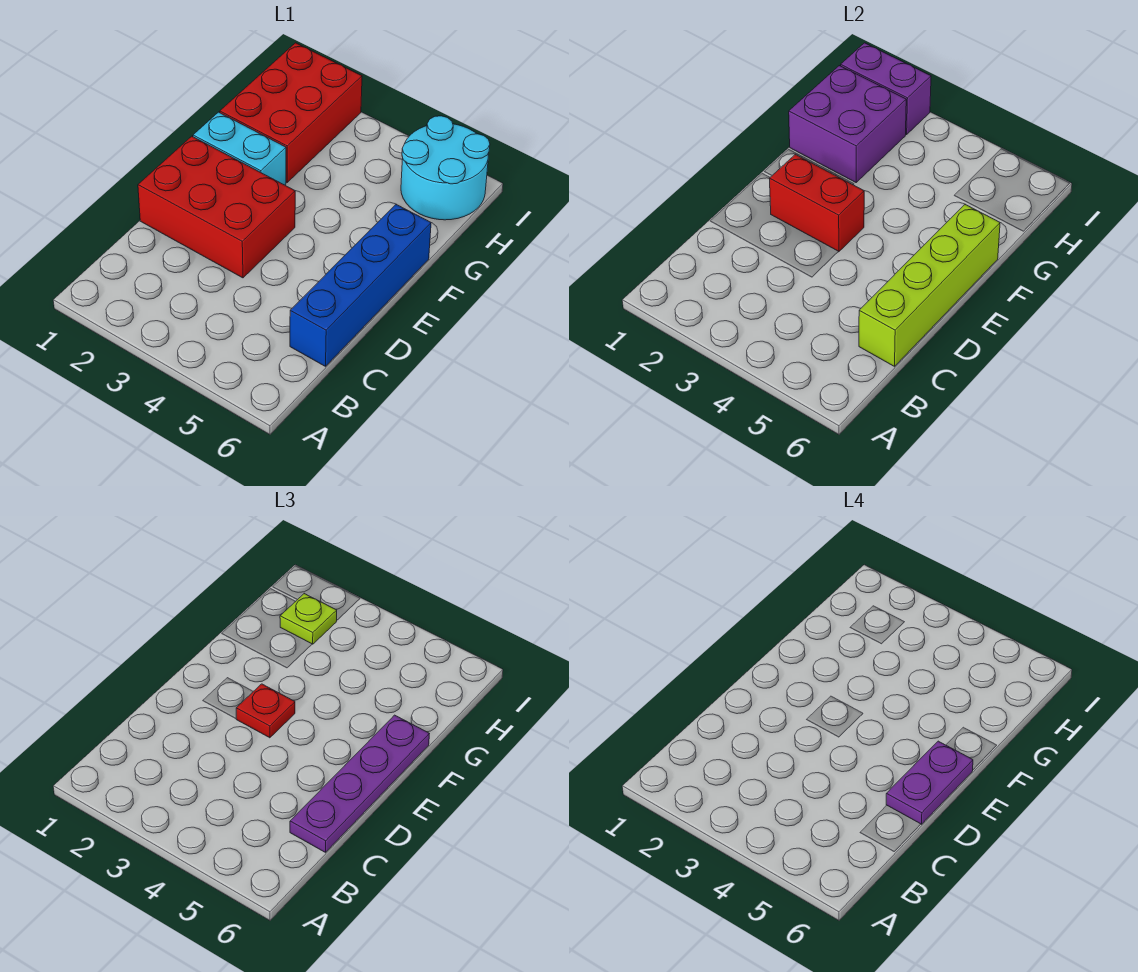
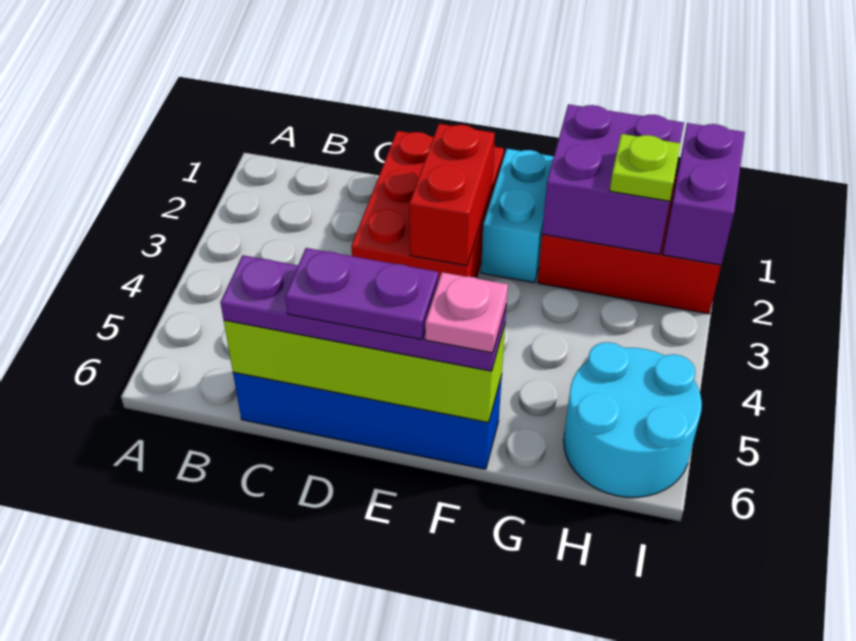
red plate E3 level 3 -> none
none -> pink plate F6 level 4

